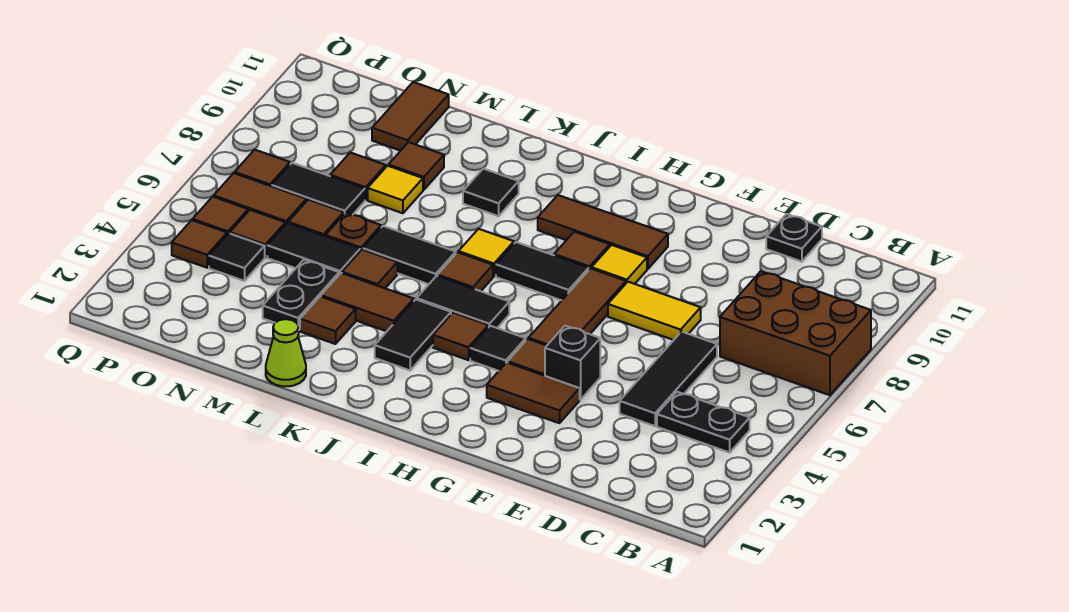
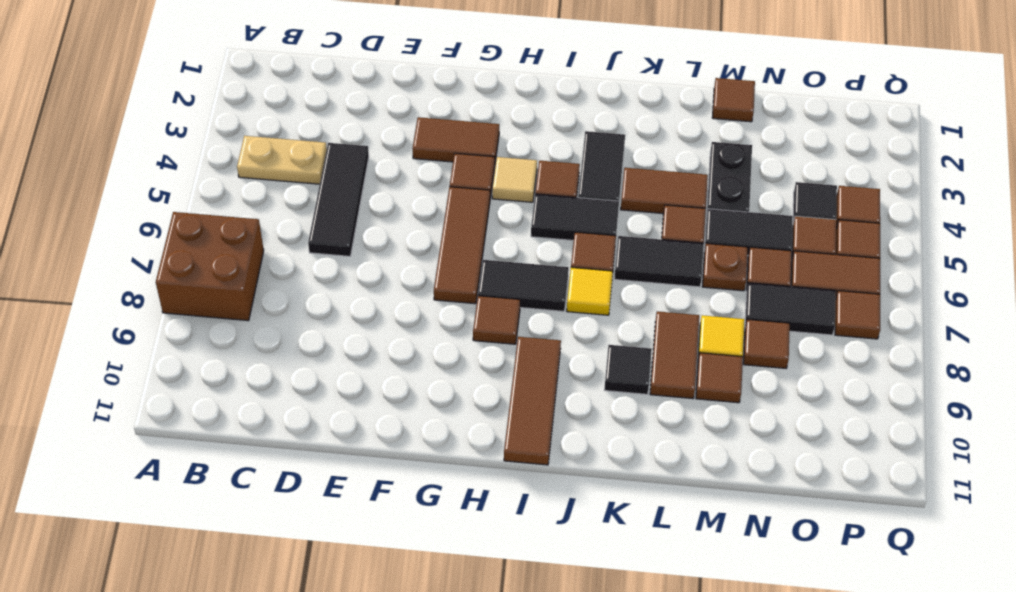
brown brick A7:C8 level 1 -> brown brick A7:B8 level 1
black plate B4:C4 level 1 -> tan plate B4:C4 level 1
black plate D11 level 1 -> none
yellow tile E7:F7 level 1 -> none
black brick F4 level 1 -> none
yellow tile G8 level 1 -> none
brown tile G9:I9 level 1 -> brown tile I9:I11 level 1
black tile H4 level 1 -> tan tile H4 level 1
lime cone L1 level 1 -> none
brown tile L3 level 1 -> brown tile M1 level 1
brown tile N10:N11 level 1 -> brown tile L8:L9 level 1

